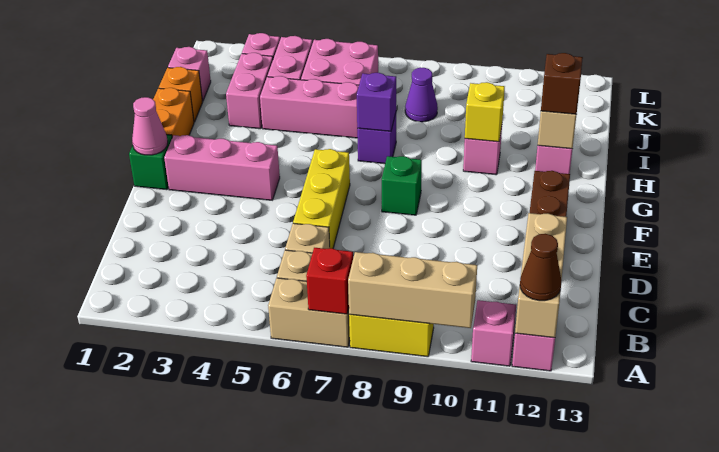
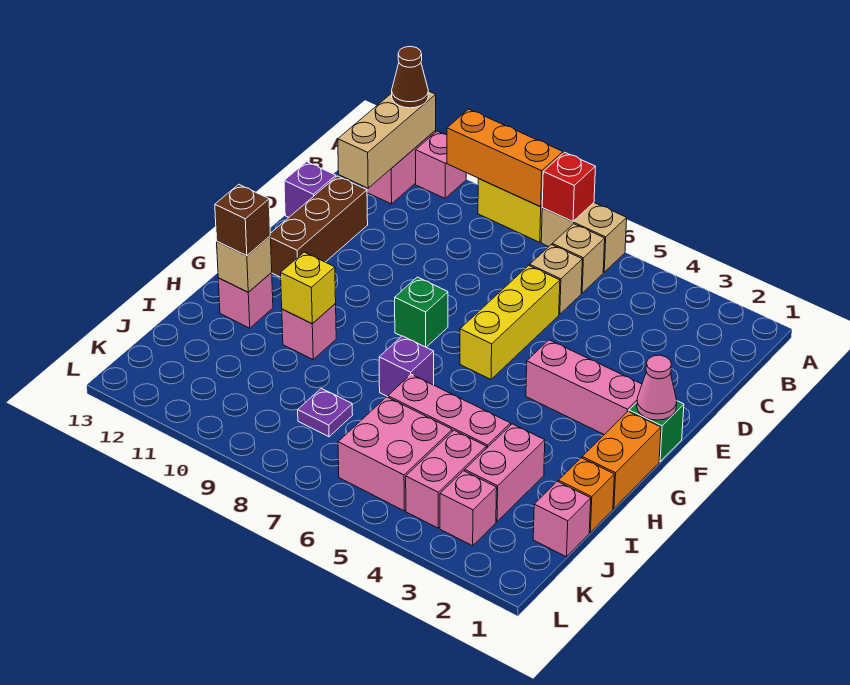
tan brick A8:A10 level 2 -> orange brick A8:A10 level 2
purple brick H7 level 2 -> purple brick D13 level 1
purple cone J8 level 1 -> purple plate J8 level 1

